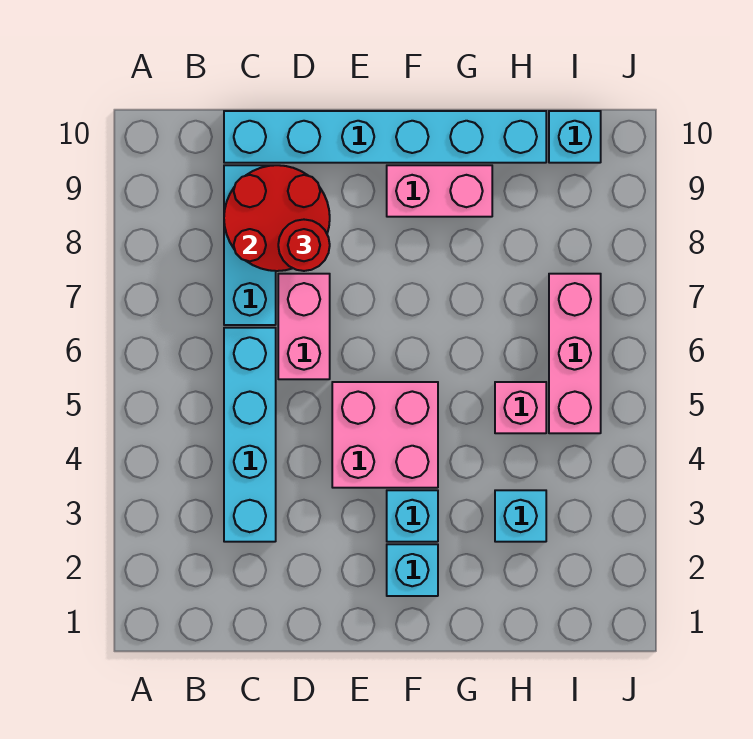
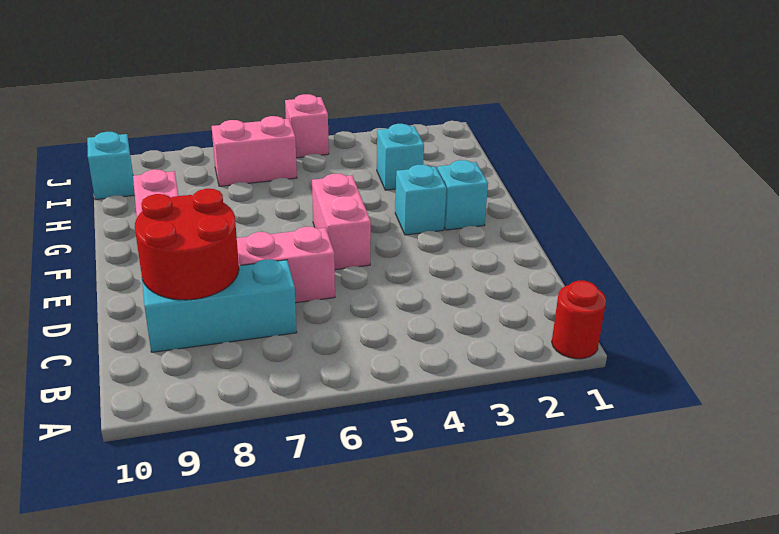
cyan brick C3:C6 level 1 -> none
cyan brick C10:H10 level 1 -> none
red round brick D8 level 3 -> red round brick A1 level 1
pink brick E4:F5 level 1 -> pink brick E5:F5 level 1
pink brick H5 level 1 -> pink brick J5 level 1
pink brick I5:I7 level 1 -> pink brick I6:I7 level 1

